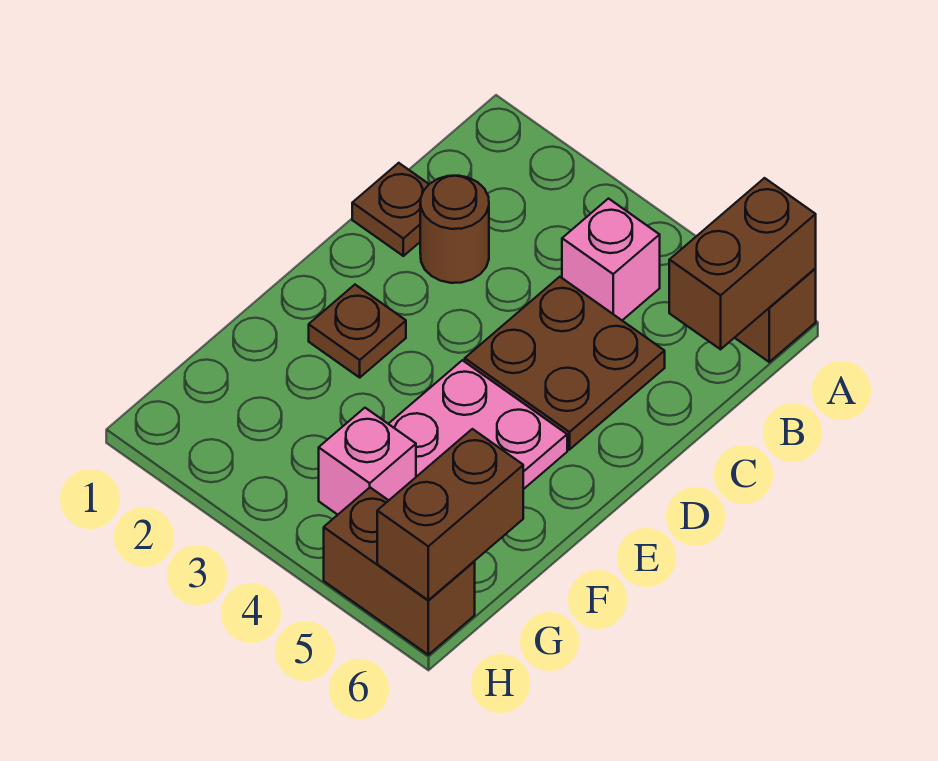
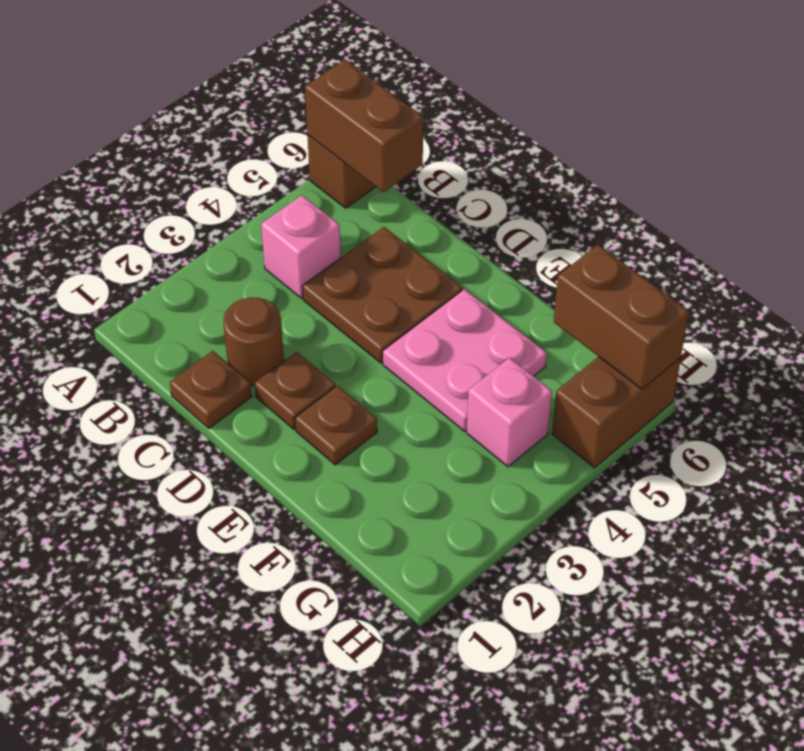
none -> brown plate D2 level 1

